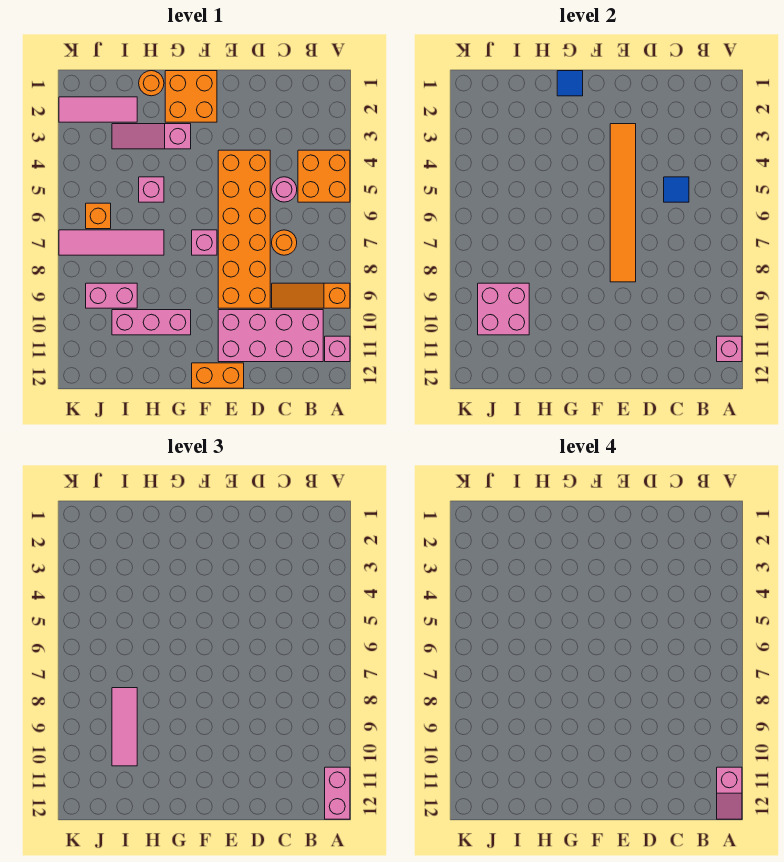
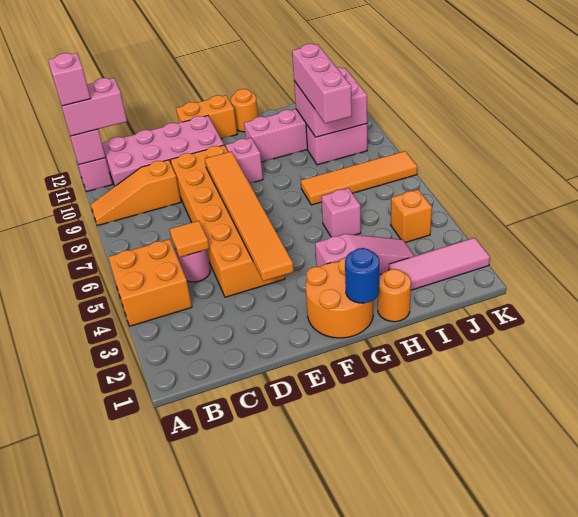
orange slope A9:C9 level 1 top A -> orange slope A9:C9 level 1 top C
pink brick A11:A12 level 3 -> pink brick A11:B11 level 3
blue tile C5 level 2 -> orange tile C5 level 2
orange round brick C7 level 1 -> orange round brick G12 level 1
orange brick F1:G2 level 1 -> orange round brick F1:G2 level 1
pink brick F7 level 1 -> pink brick F9 level 1
blue tile G1 level 2 -> blue round brick G1 level 2
pink tile H7:K7 level 1 -> orange tile H7:K7 level 1
pink tile I8:I10 level 3 -> pink brick I8:I10 level 3
orange brick J6 level 1 -> orange brick J4 level 1

